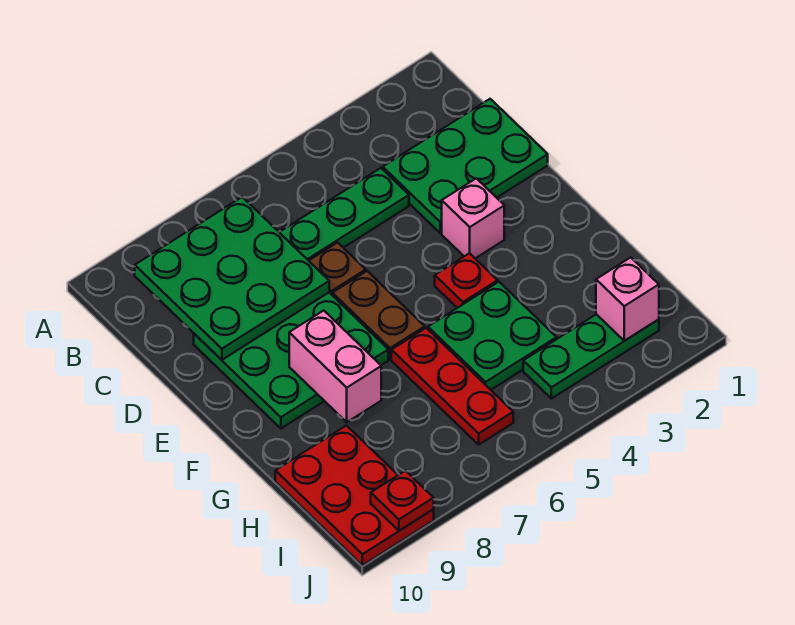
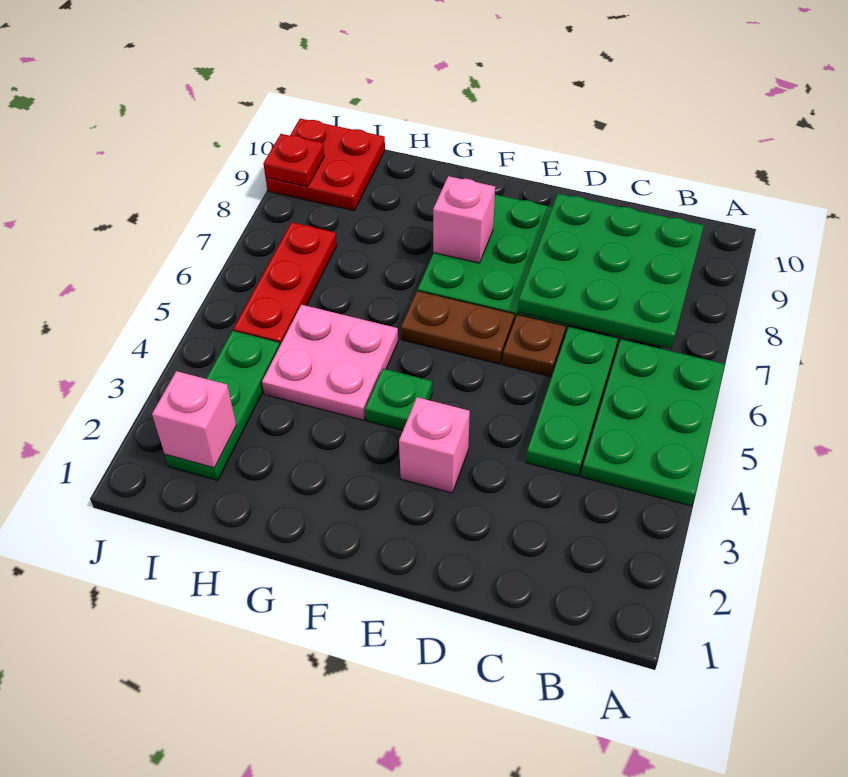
green plate C1:D3 level 1 -> green plate A4:B6 level 1
red plate F4 level 1 -> green plate F4 level 1
pink brick F8:G8 level 2 -> pink brick F8 level 2
green plate G4:H5 level 1 -> pink plate G4:H5 level 1
red plate G6:I6 level 1 -> red plate I5:I7 level 1
red plate H9:J10 level 1 -> red plate I9:J10 level 1

